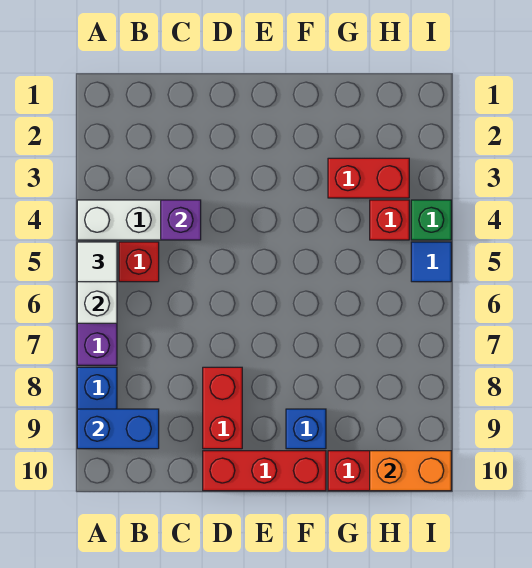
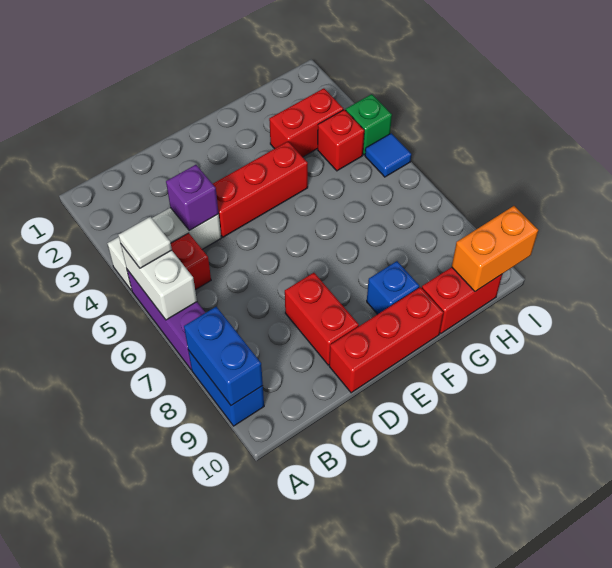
blue brick A9:B9 level 2 -> blue brick A8:A9 level 2
none -> red brick D4:F4 level 1

